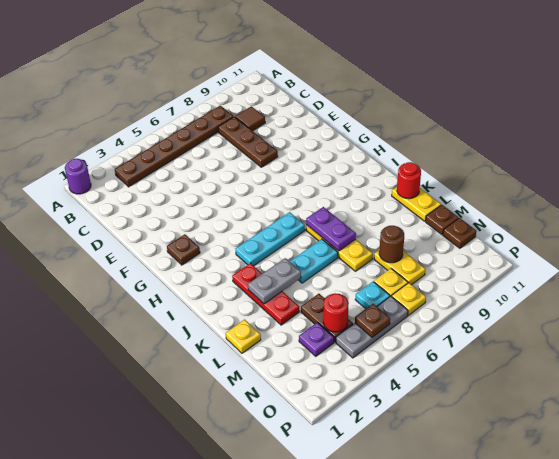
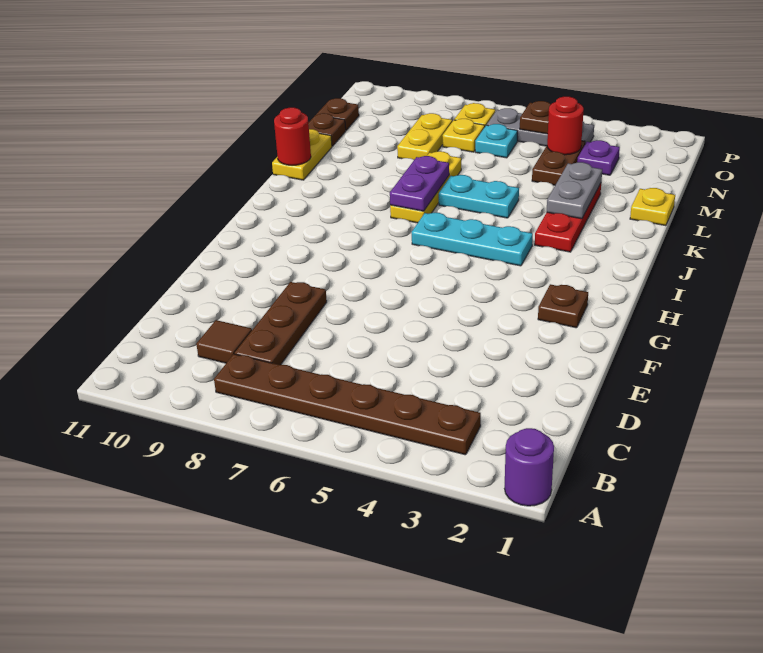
grey plate K3:K4 level 2 -> grey plate K3:L3 level 2
brown round brick M8 level 2 -> none

